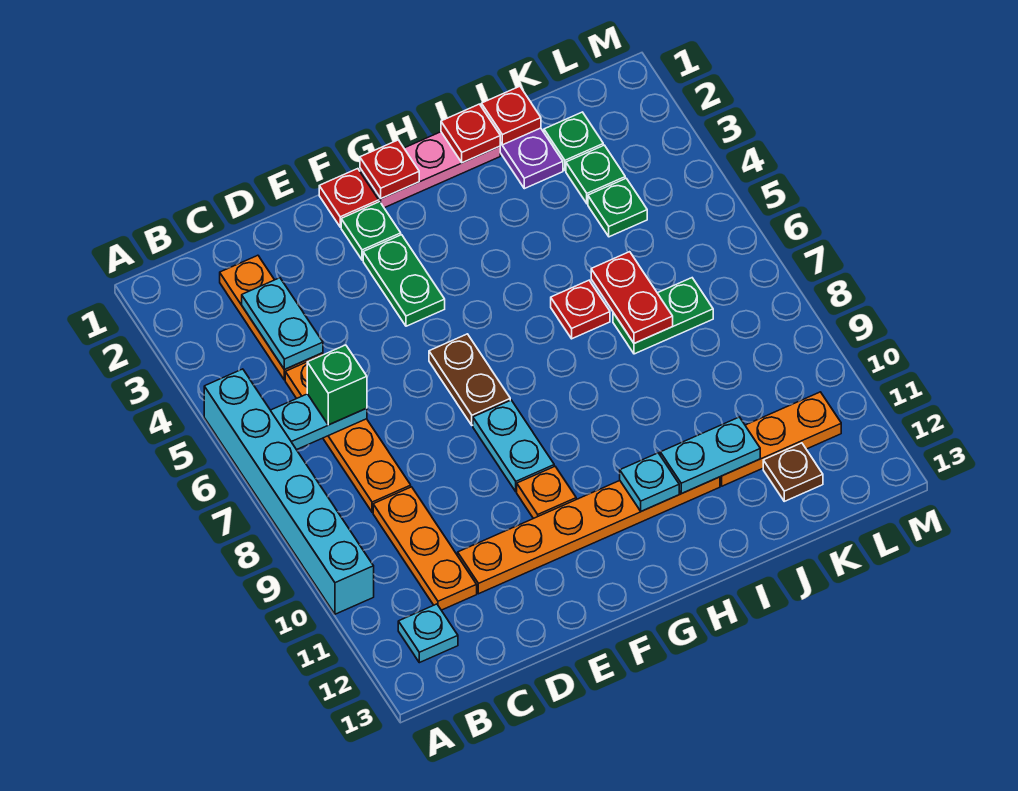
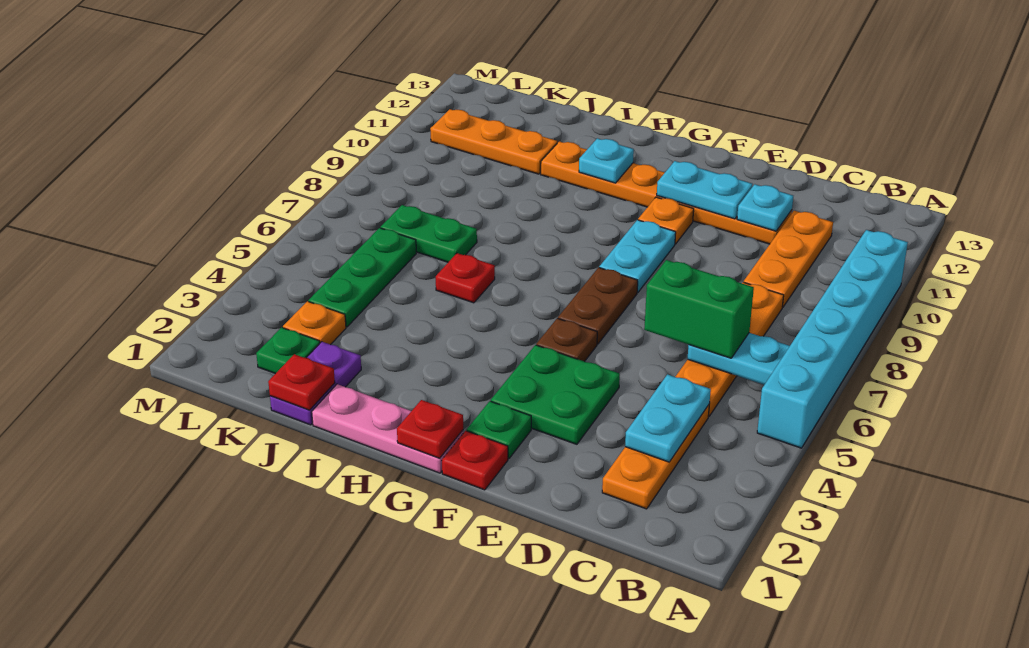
cyan plate B12 level 1 -> cyan plate D11 level 2
green brick C6 level 3 -> green brick C6:D6 level 3
green plate F3:F4 level 1 -> green plate E3:F4 level 1
red plate I1 level 2 -> none
cyan plate I11:J11 level 2 -> cyan plate E11:F11 level 2
red plate J6:J7 level 2 -> none
green plate K3 level 1 -> orange plate K3 level 1
green plate K4 level 1 -> green plate K4:K6 level 1
brown plate K12 level 1 -> brown plate F5 level 1

